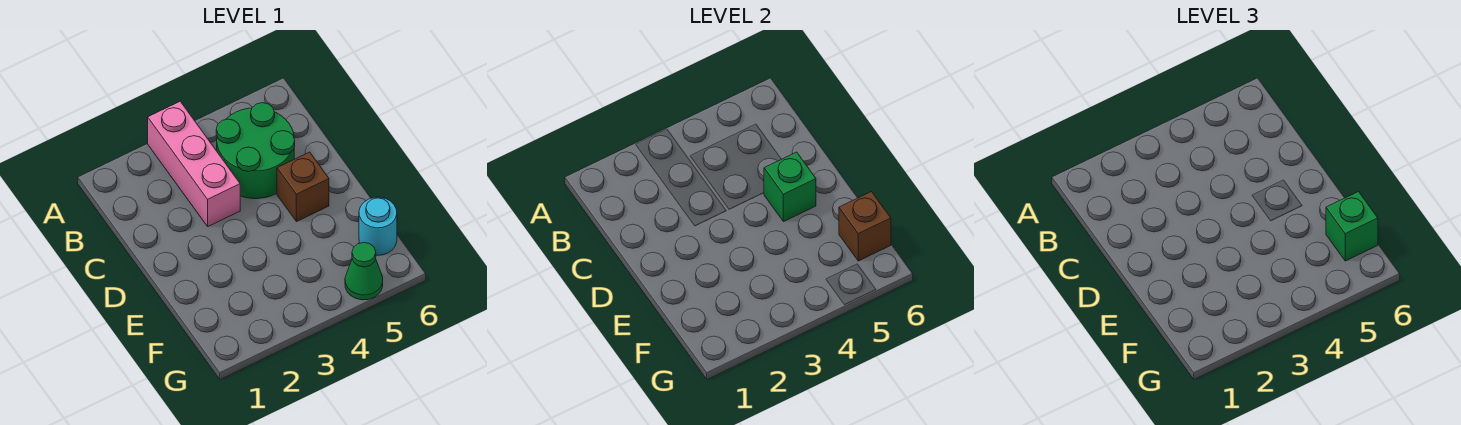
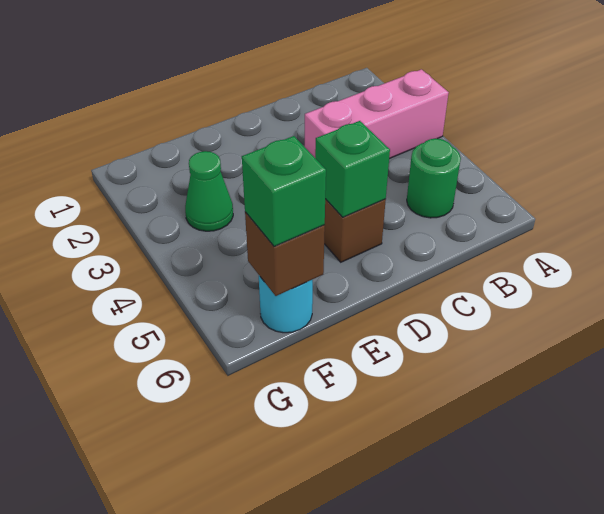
green round brick B4:C5 level 1 -> green round brick B5 level 1
green cone G5 level 1 -> green cone F3 level 1

